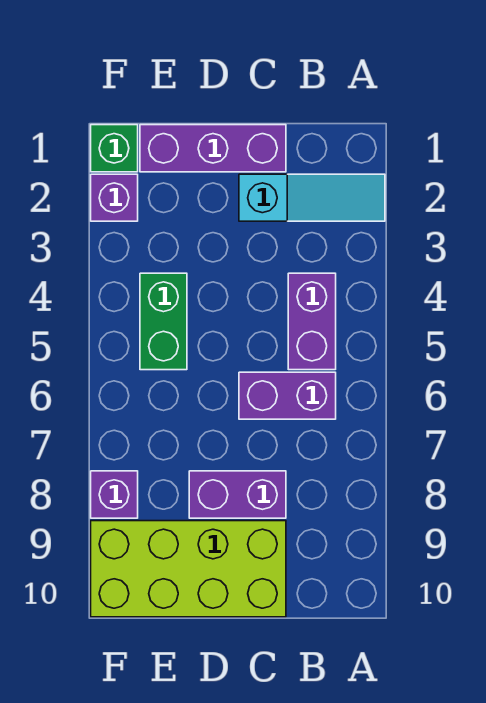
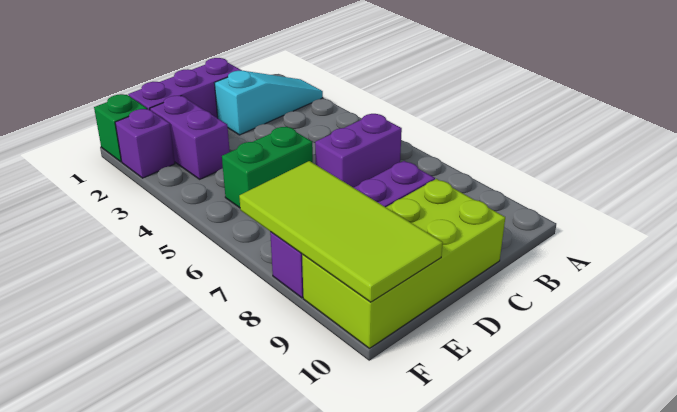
purple brick B4:B5 level 1 -> purple brick E2:E3 level 1
green brick E4:E5 level 1 -> green brick D5:E5 level 1
none -> lime tile E7:F10 level 2

